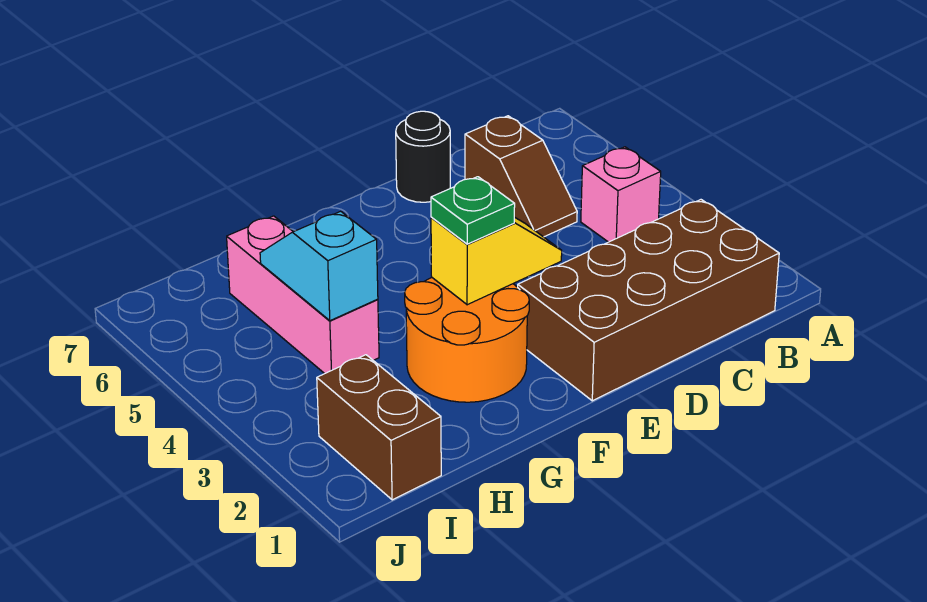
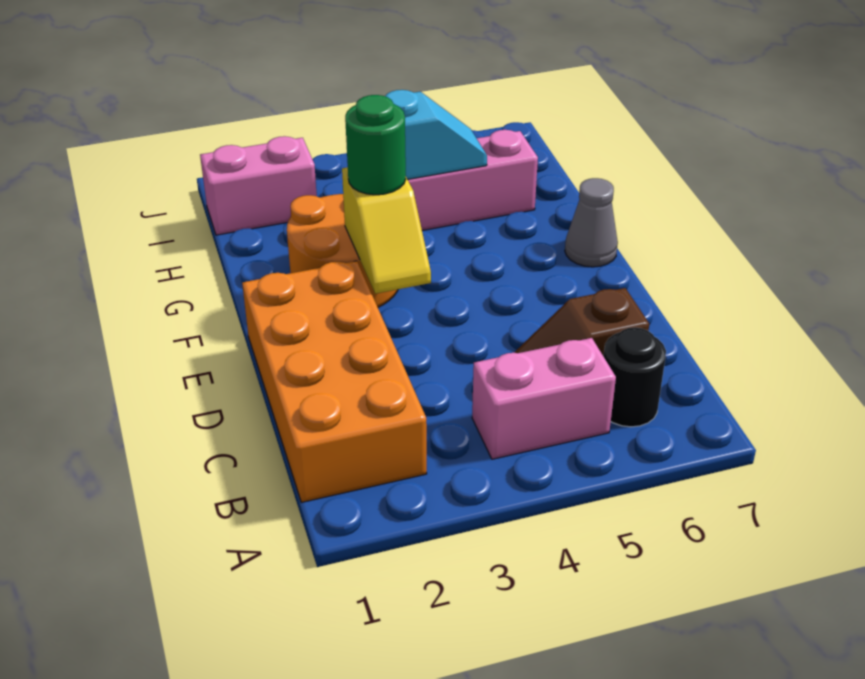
brown brick B1:E2 level 1 -> orange brick B1:E2 level 1
pink brick B4 level 1 -> pink brick B4:B5 level 1
black round brick D7 level 1 -> black round brick B6 level 1
green plate F3 level 3 -> green round brick F3 level 3
none -> grey cone F7 level 1
brown brick I1:I2 level 1 -> pink brick I1:I2 level 1

